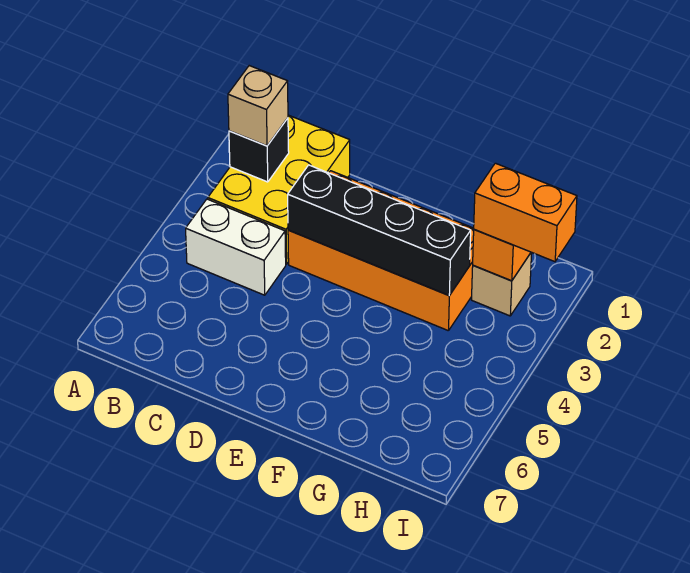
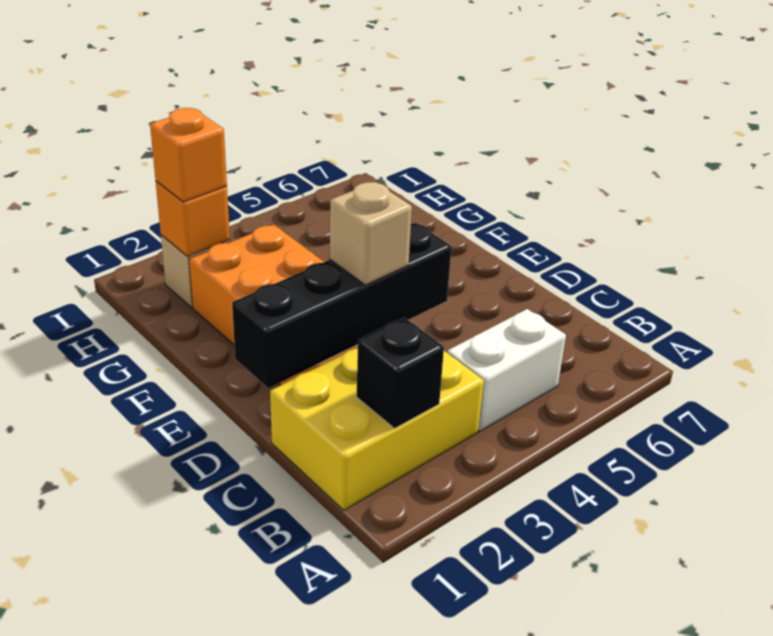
tan brick B2 level 3 -> tan brick D3 level 3
white brick B4:C4 level 1 -> white brick B4:B5 level 1
black brick D3:G3 level 2 -> black brick D1:D4 level 2
orange brick H2:I2 level 3 -> orange brick H2 level 3

